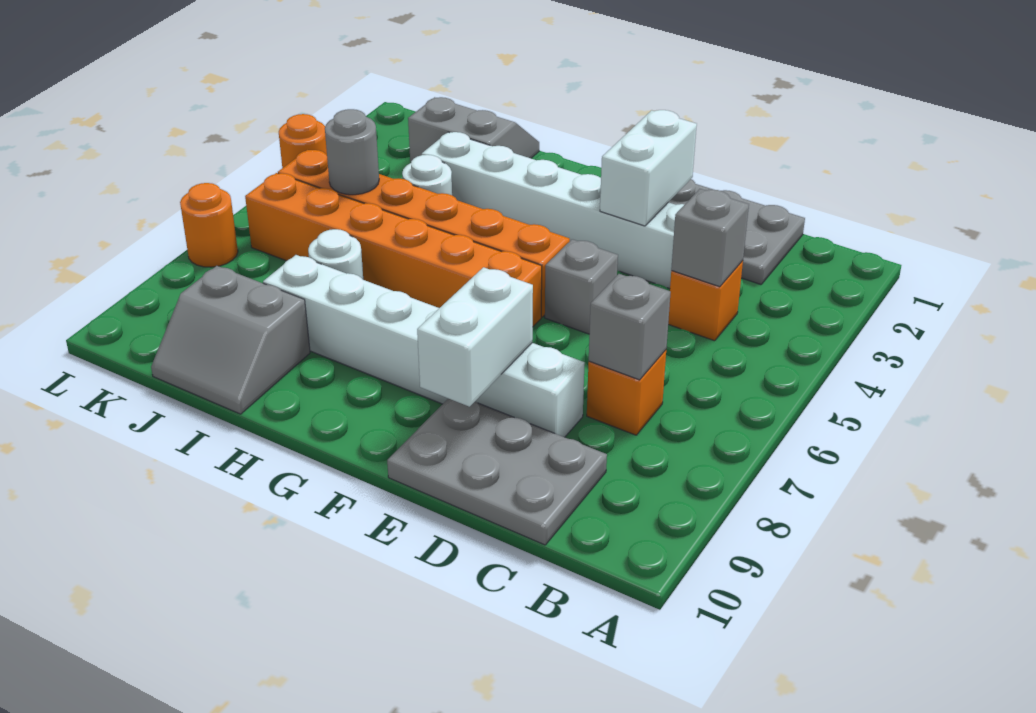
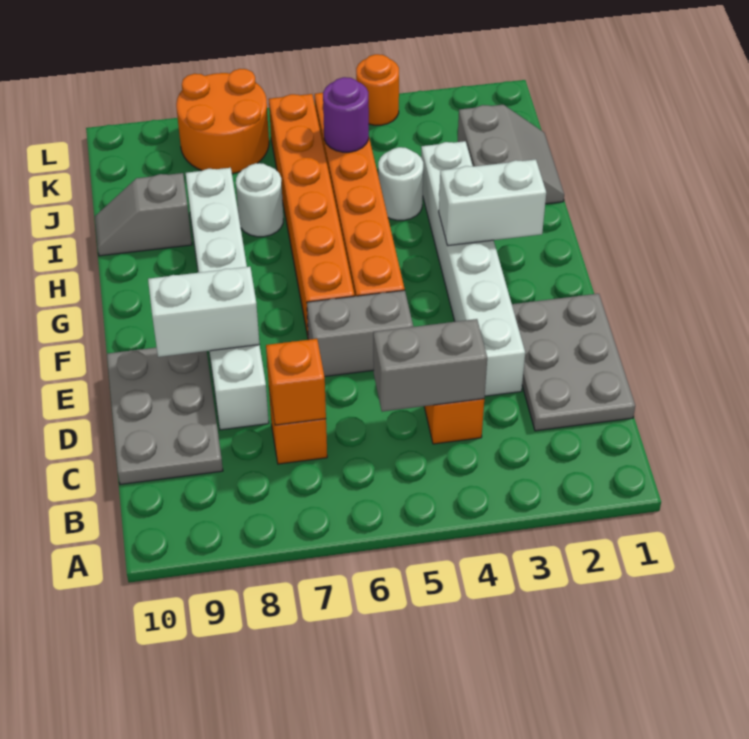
grey brick C4 level 2 -> grey brick C4:C5 level 2
grey brick C7 level 2 -> orange brick C7 level 2
white brick E2:E3 level 2 -> white brick G2:G3 level 2
grey brick E5 level 1 -> grey brick E5:E6 level 1
grey slope I9:J10 level 1 top 9 -> grey slope I9:I10 level 1 top 9
grey round brick J5 level 2 -> purple round brick J5 level 2
orange round brick L7 level 1 -> orange round brick K7:L8 level 1

